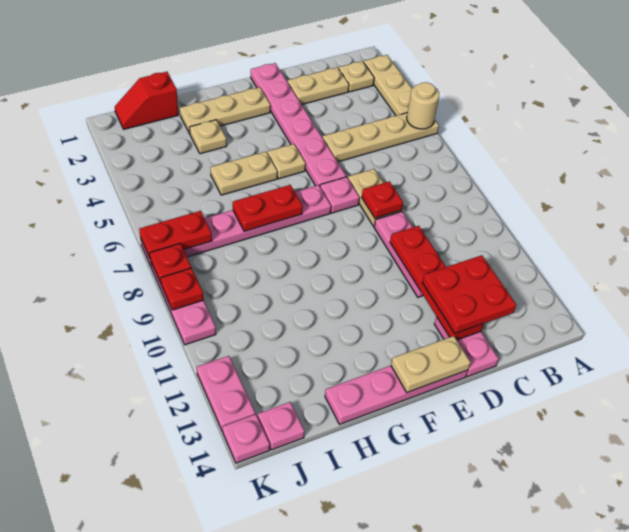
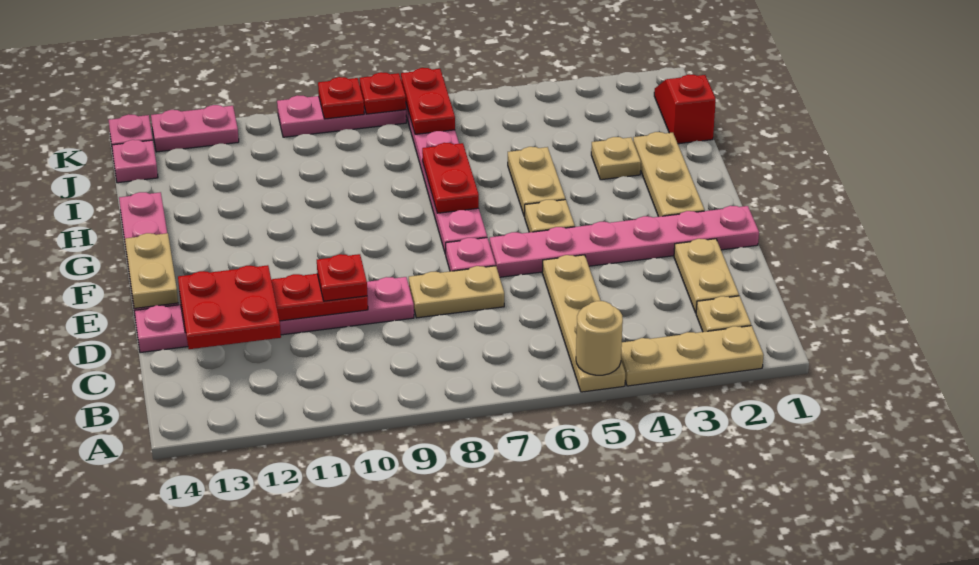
red plate D8 level 2 -> red plate D10 level 3

